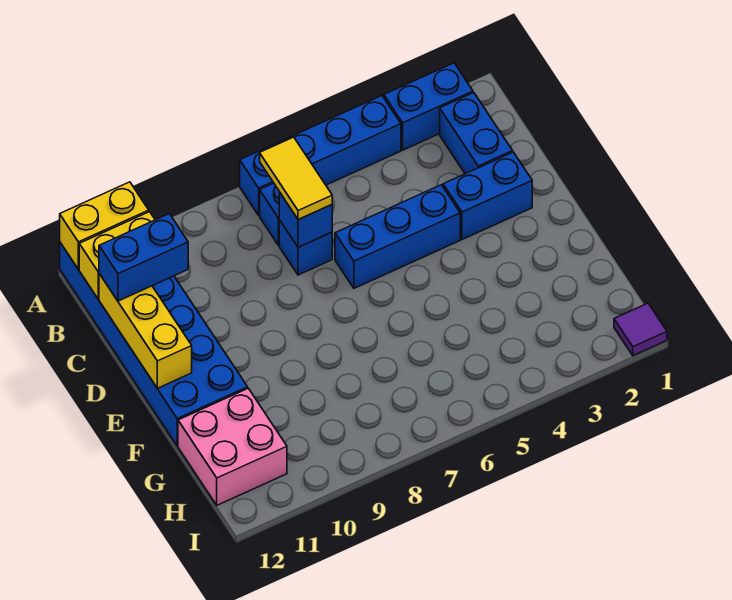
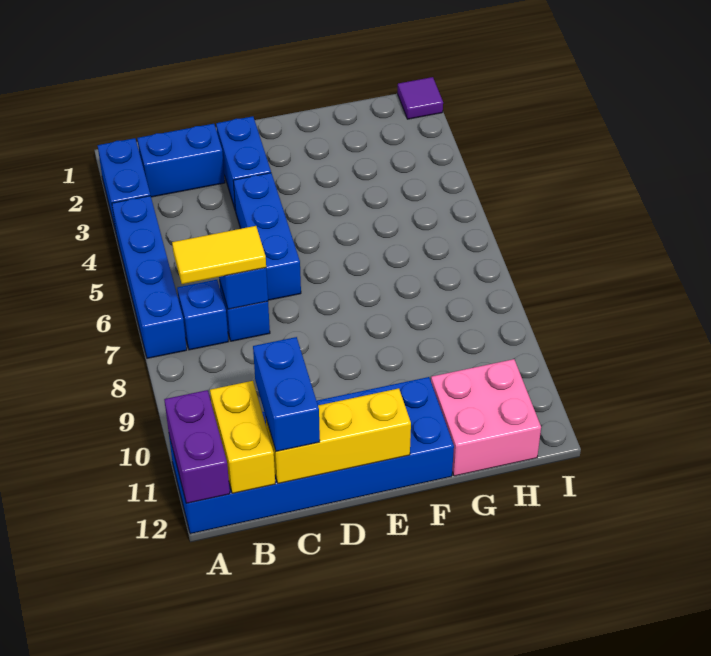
yellow brick A11:A12 level 2 -> purple brick A11:A12 level 2

